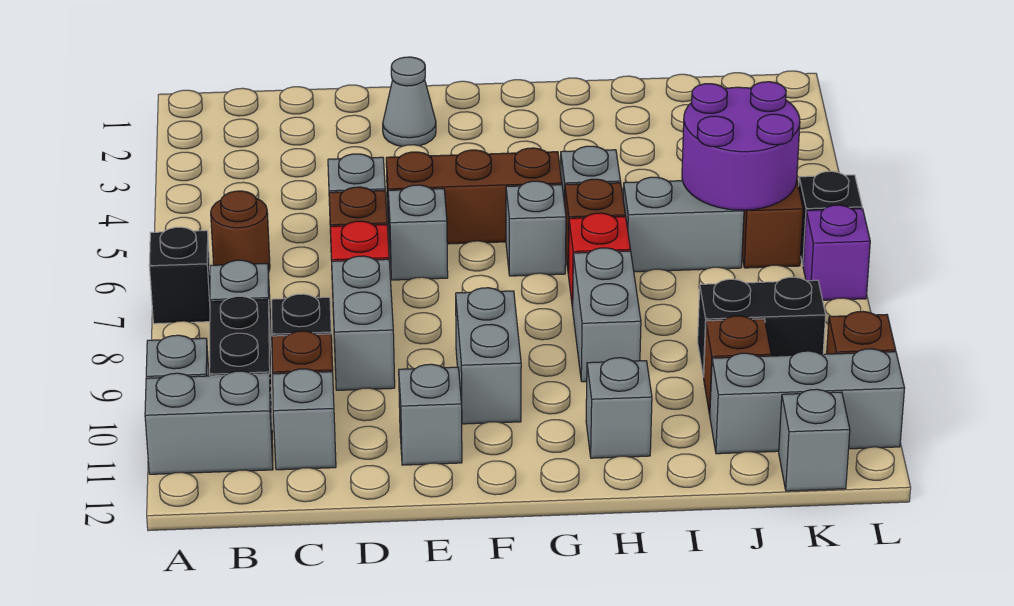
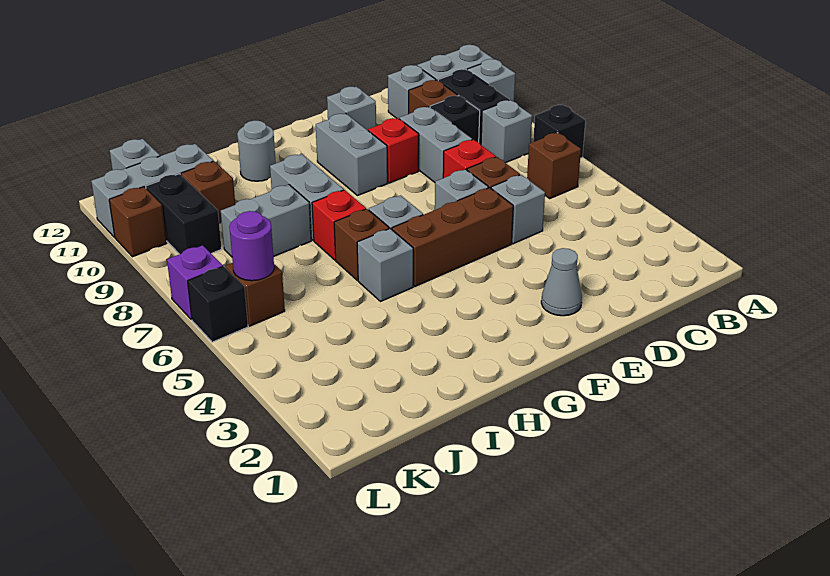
brown round brick B6 level 1 -> brown brick B6 level 1
none -> red brick E9 level 1
grey brick H11 level 1 -> grey round brick H11 level 1
grey brick I6:J6 level 1 -> grey brick I8:J8 level 1
purple round brick J5:K6 level 2 -> purple round brick K6 level 2
black brick J9:K9 level 1 -> black brick K9:K10 level 1

